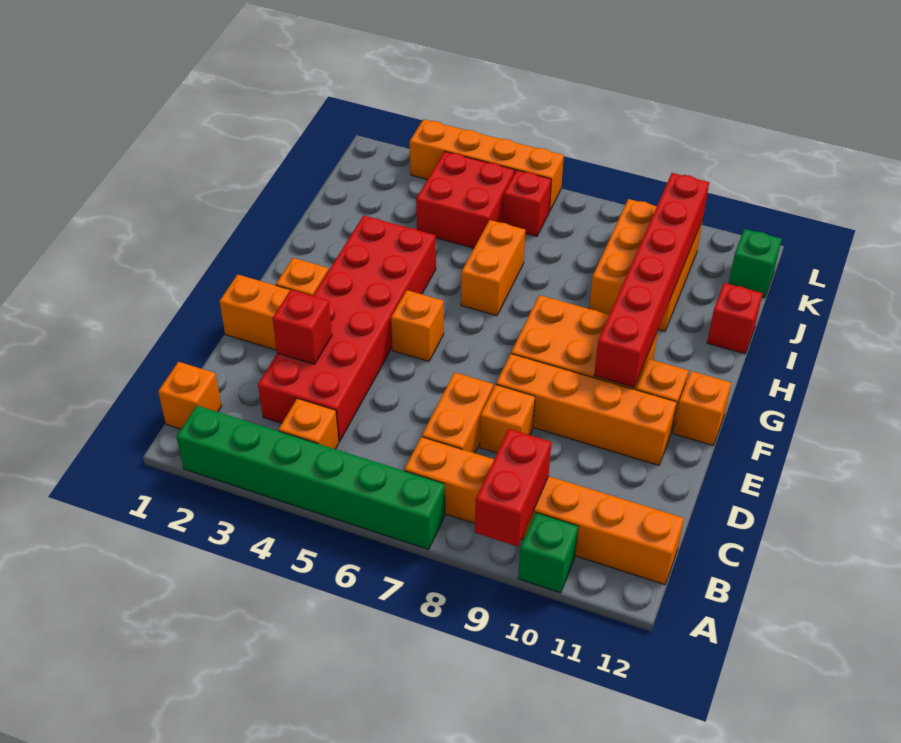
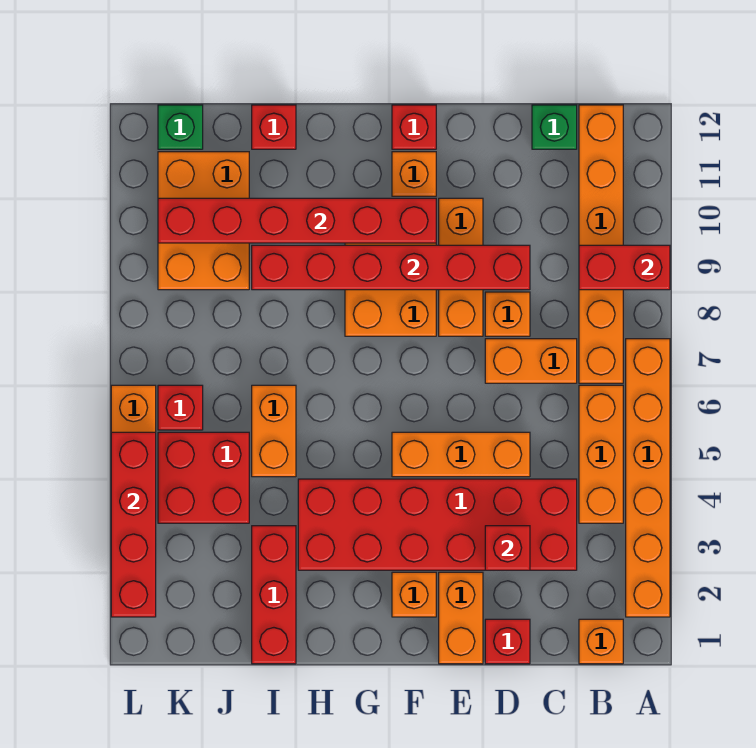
green brick A2:A7 level 1 -> orange brick A2:A7 level 1
green brick A10 level 1 -> green brick C12 level 1
orange brick B4 level 1 -> orange brick B4:B6 level 1
none -> red brick D1 level 1
none -> red brick D9:I9 level 2
orange brick E8:E11 level 1 -> orange brick E8:E10 level 1
orange brick F5 level 1 -> orange brick D5:F5 level 1
orange brick F12 level 1 -> red brick F12 level 1
orange brick H6:I6 level 1 -> orange brick I5:I6 level 1
none -> red brick I1:I3 level 1
orange brick I9:K10 level 1 -> orange brick J9:K11 level 1
none -> red brick L2:L5 level 2

